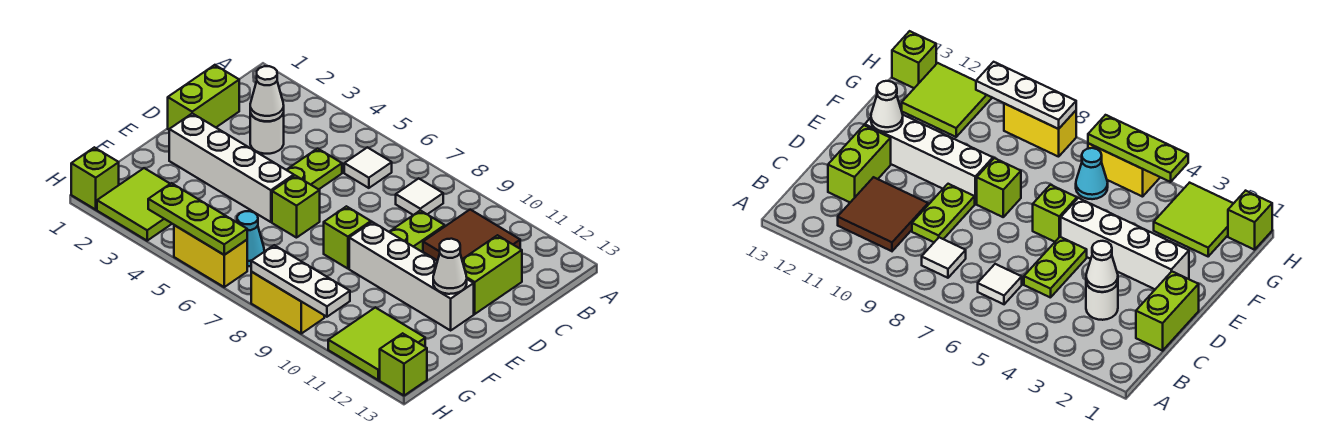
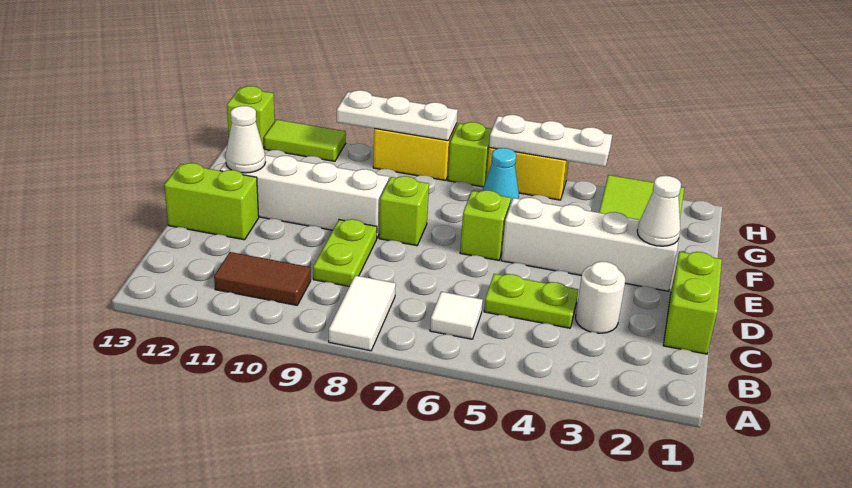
white tile B8 level 1 -> white tile A8:B8 level 1
brown tile B10:C11 level 1 -> brown tile B10:B11 level 1
white cone C3 level 2 -> white cone E2 level 2
lime plate C5:D5 level 1 -> lime plate C4:C5 level 1
lime brick C12:D12 level 1 -> lime brick D12:D13 level 1
lime tile G11:H12 level 1 -> lime tile H11:H12 level 1
lime brick H1 level 1 -> lime brick H7 level 1
lime plate H4:H6 level 2 -> white plate H4:H6 level 2

